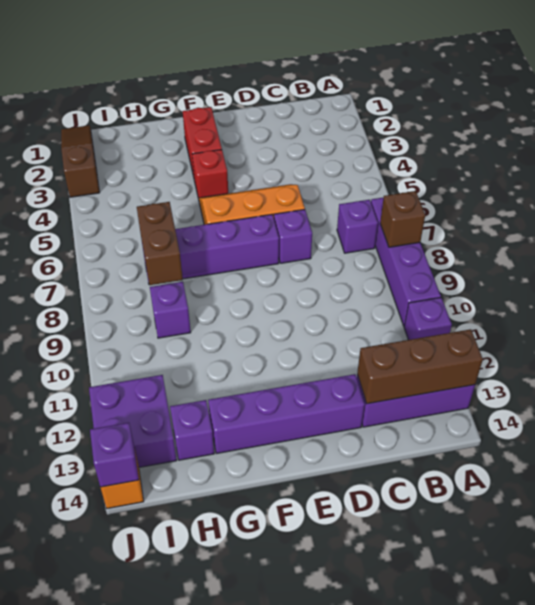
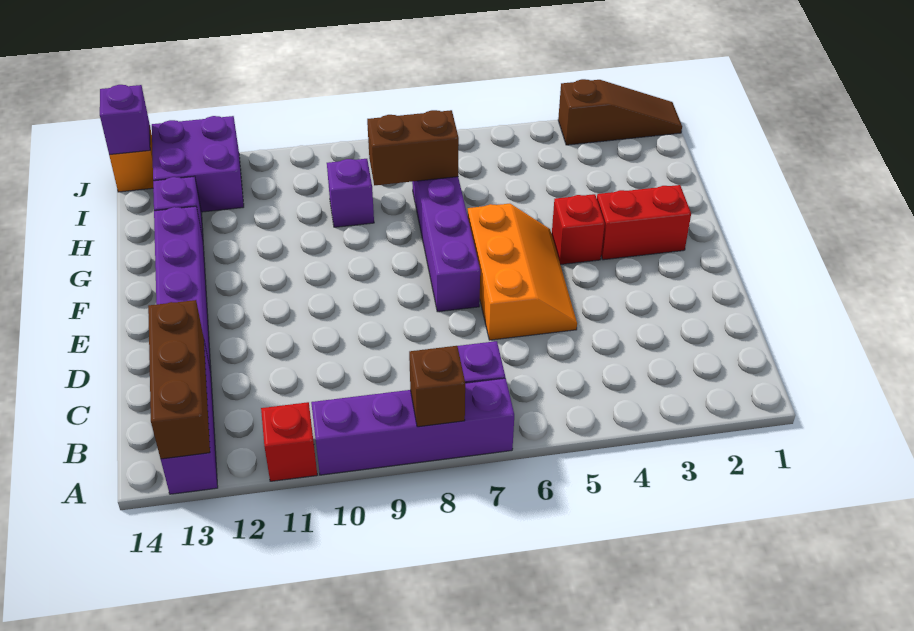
purple brick A11 level 1 -> red brick A11 level 1
purple brick D7 level 1 -> none

